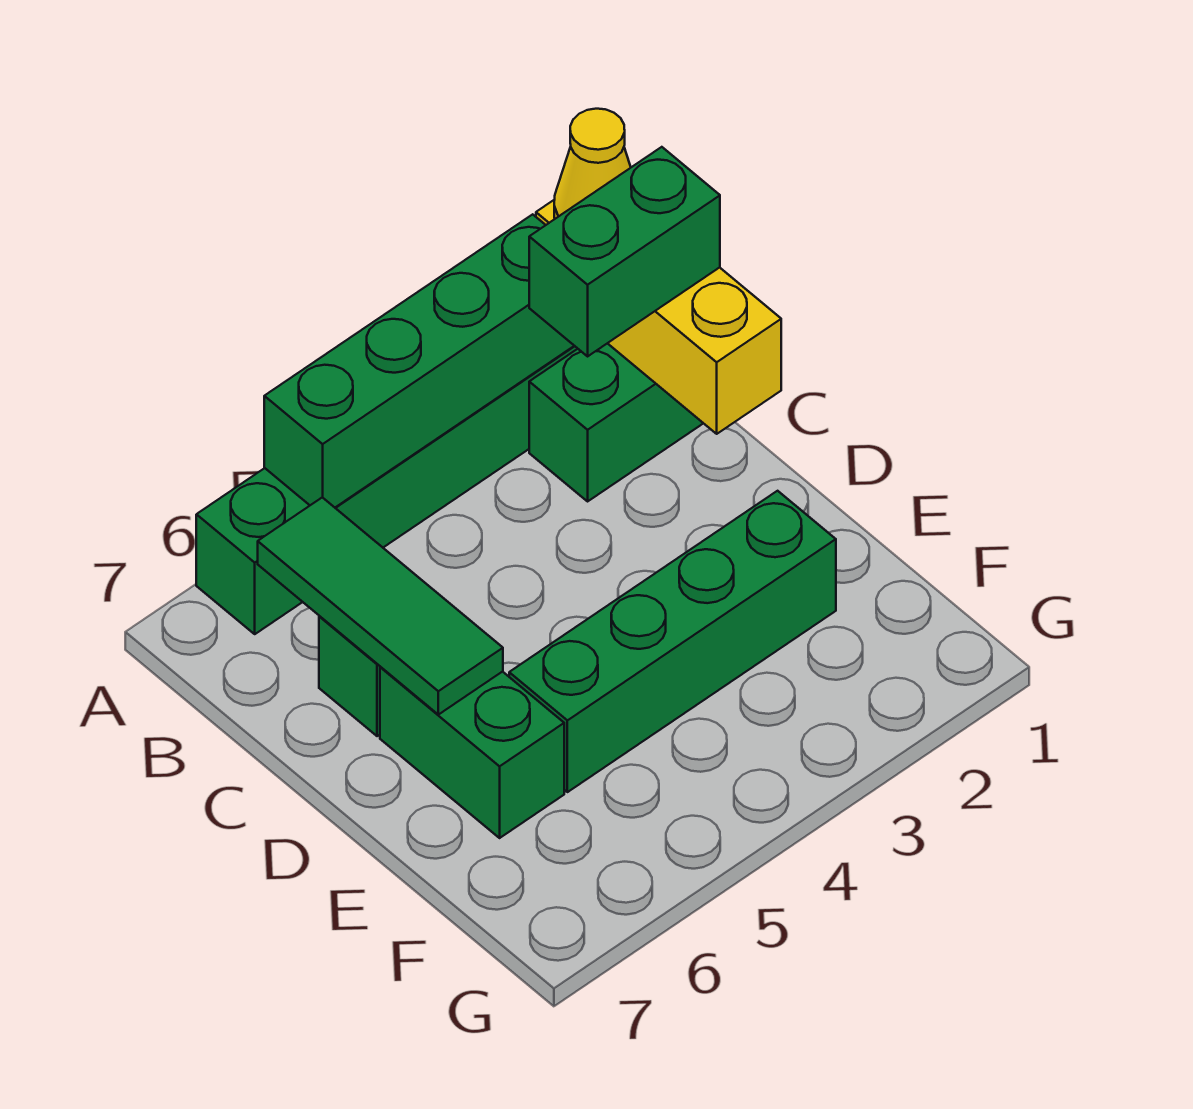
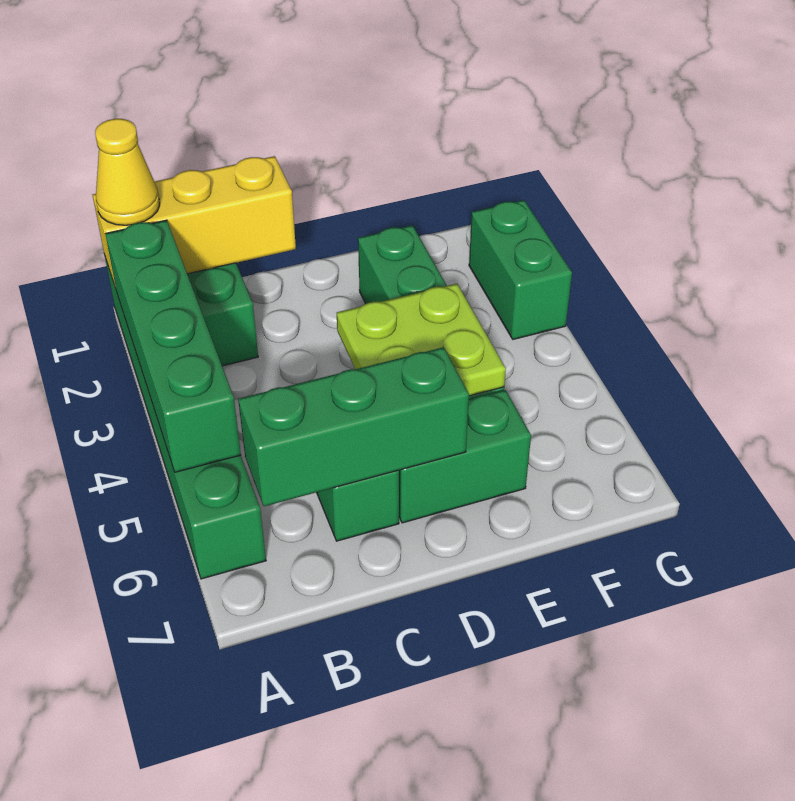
green brick B1:B2 level 3 -> green brick G2:G3 level 1
green tile B6:D6 level 2 -> green brick B6:D6 level 2
none -> lime plate D4:E5 level 2

